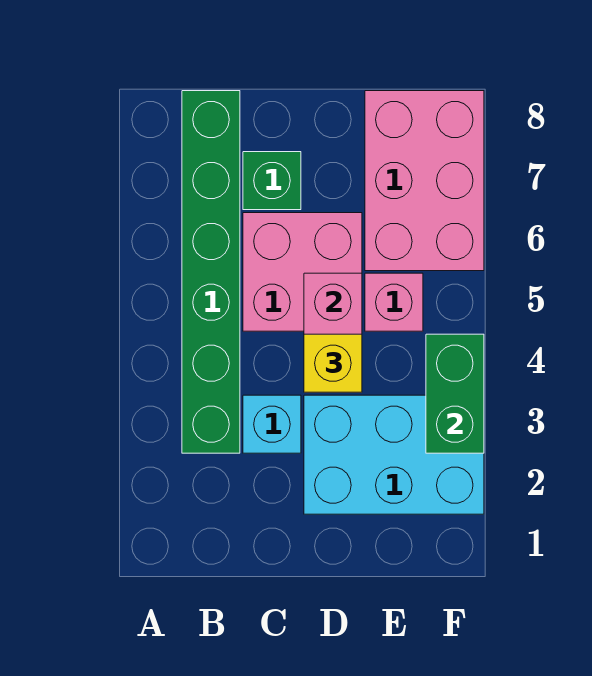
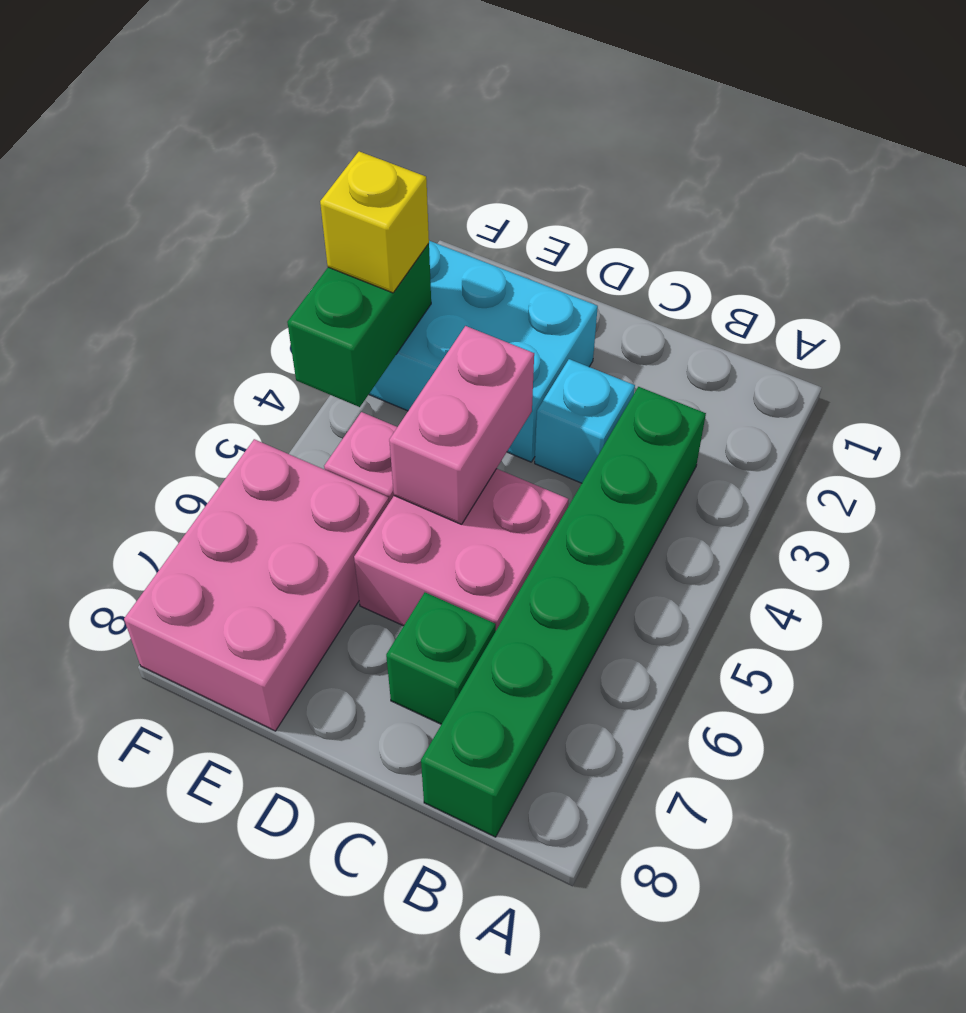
yellow brick D4 level 3 -> yellow brick F3 level 3

